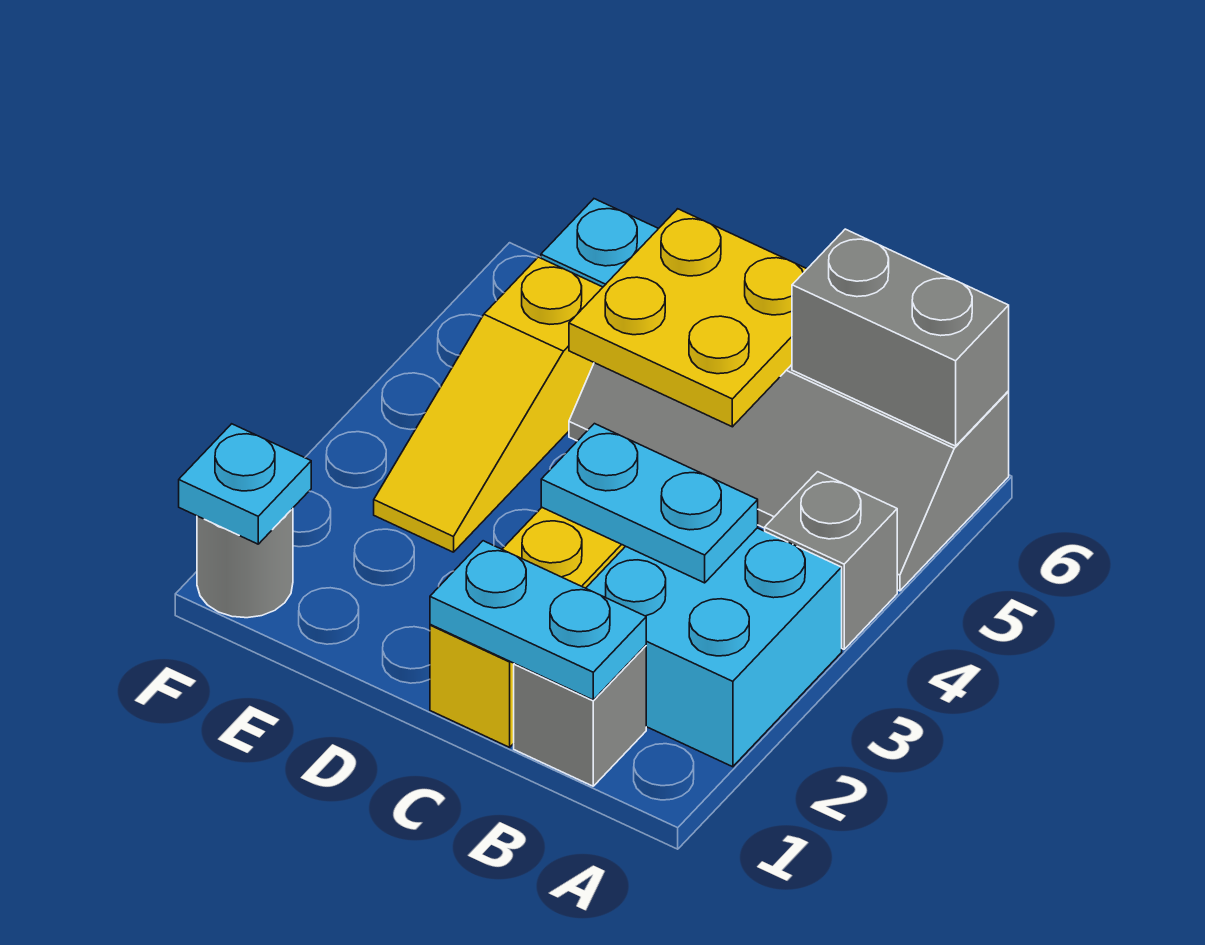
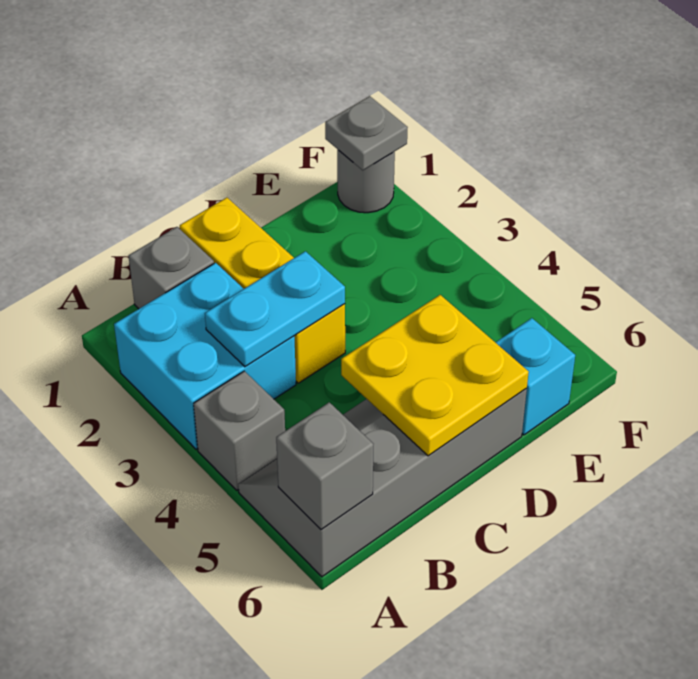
grey brick A6:B6 level 2 -> grey brick A6 level 2
cyan plate B1:C1 level 2 -> none
yellow slope E3:E5 level 1 top 5 -> none
cyan plate F1 level 2 -> grey plate F1 level 2

